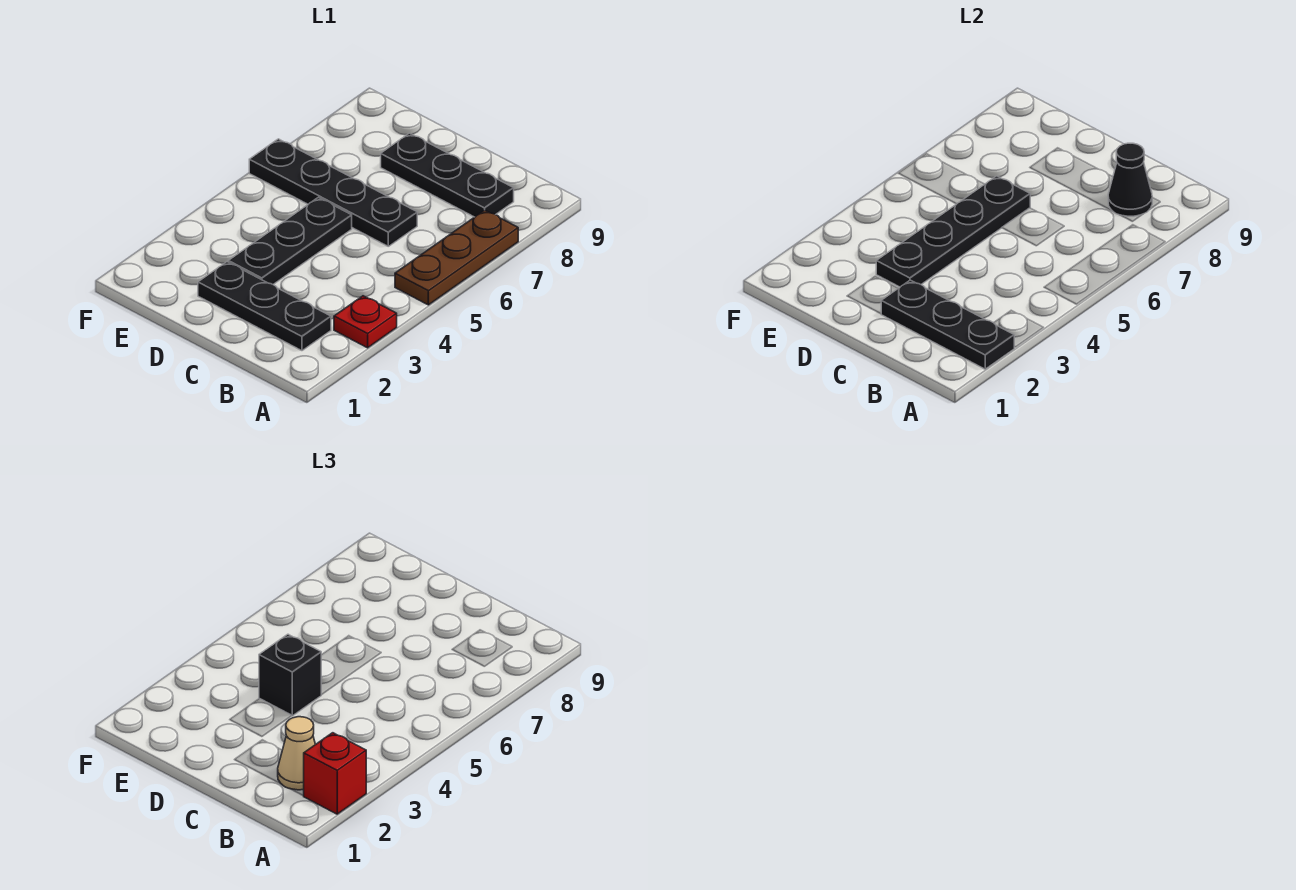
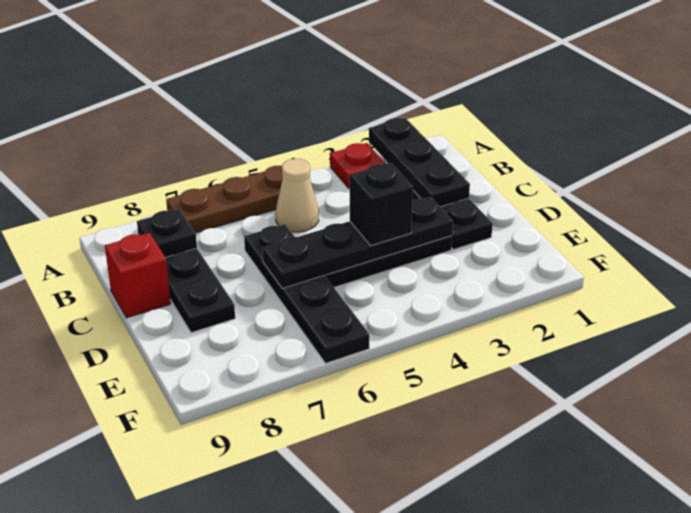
red brick A2 level 3 -> red brick C9 level 1
tan cone B2 level 3 -> tan cone B5 level 1
black cone B8 level 2 -> black plate B8 level 2

